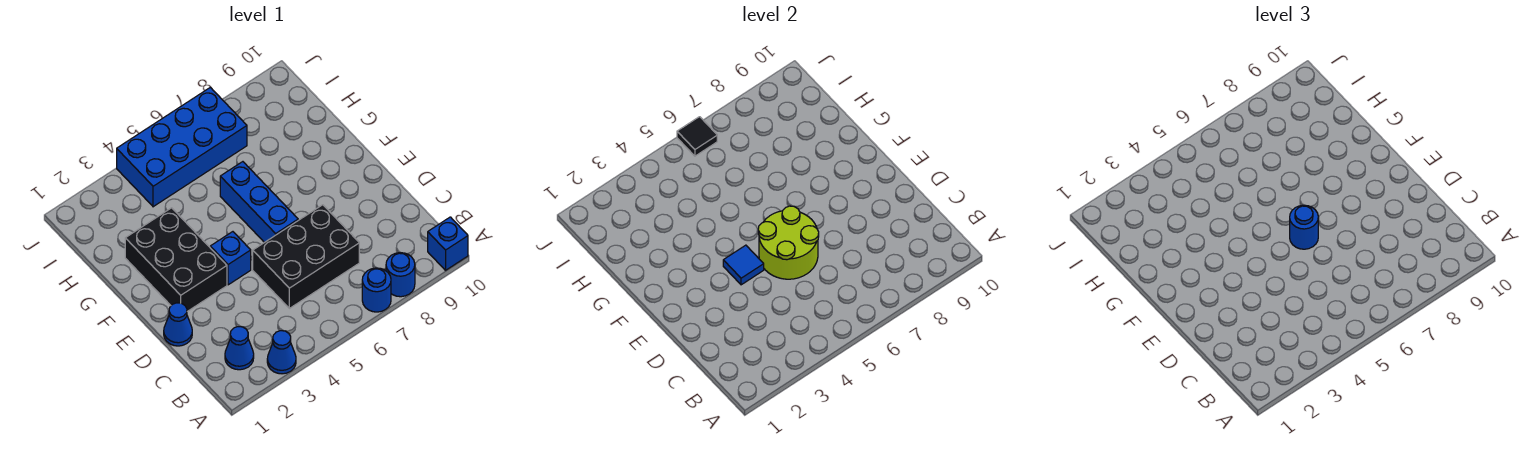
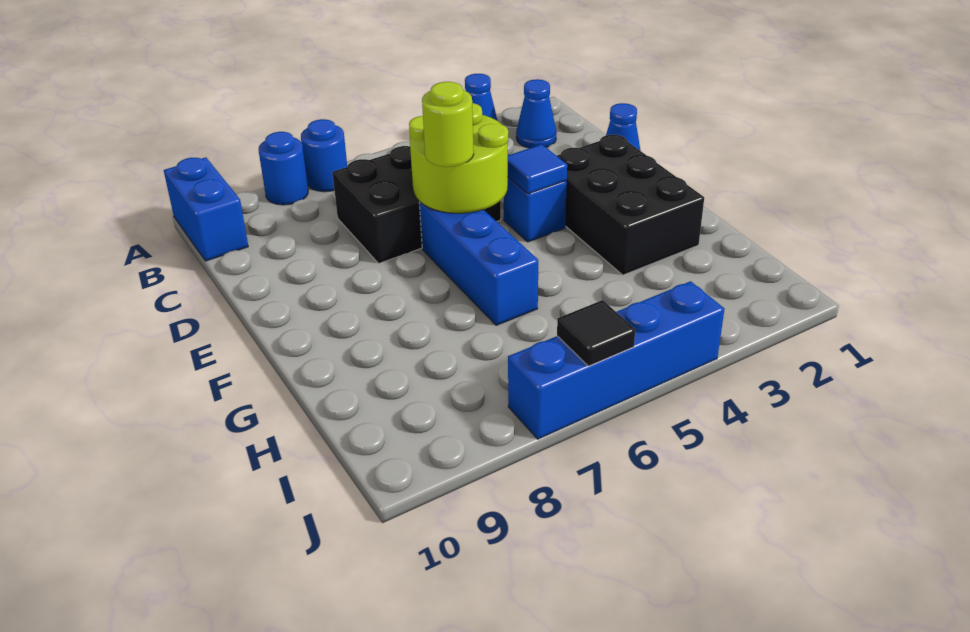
blue brick A10 level 1 -> blue brick A10:B10 level 1
blue round brick E6 level 3 -> lime round brick E6 level 3
blue brick I4:J7 level 1 -> blue brick J4:J7 level 1

